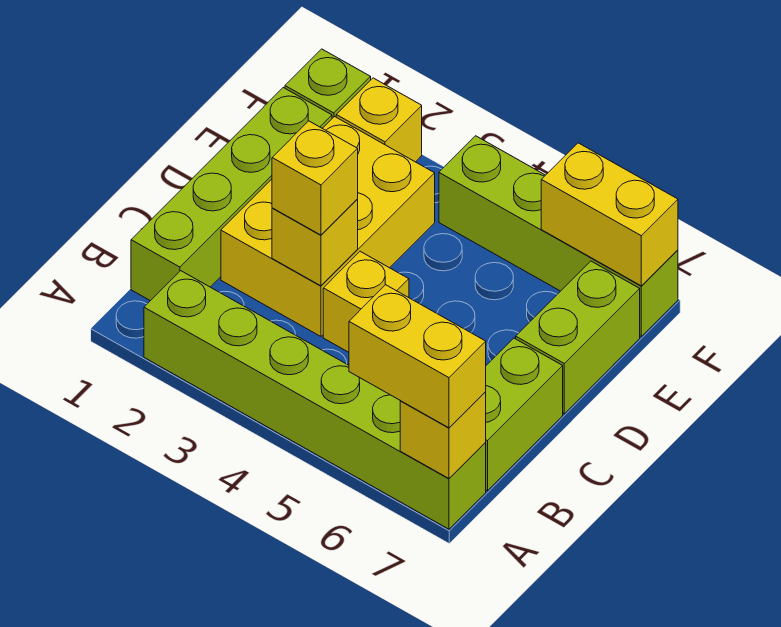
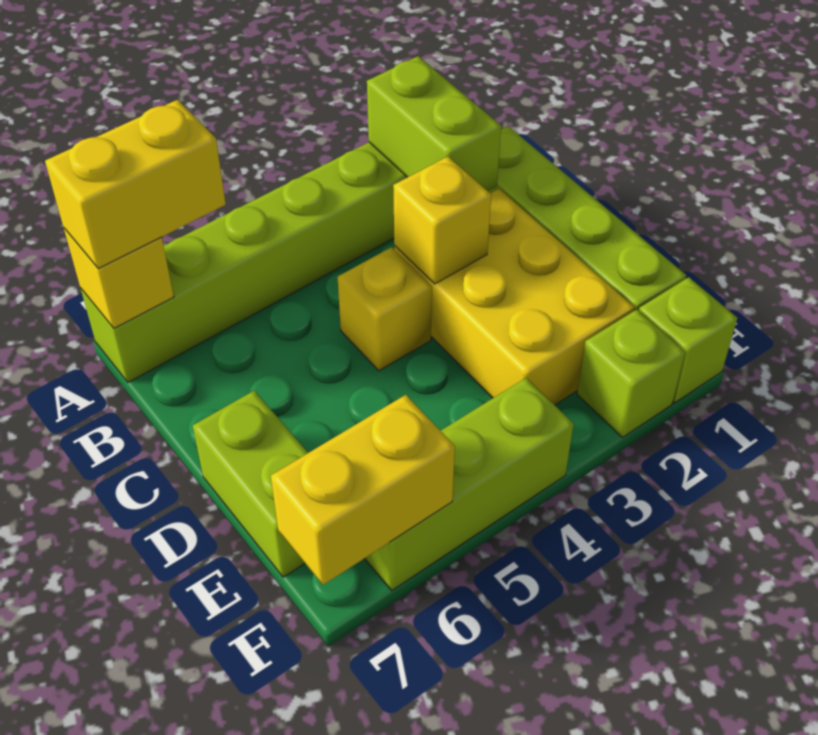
lime brick B7:C7 level 1 -> lime brick A2:B2 level 2
yellow brick C3 level 3 -> none
yellow brick F2 level 1 -> lime brick F2 level 1
lime brick F4:F7 level 1 -> lime brick F4:F6 level 1

